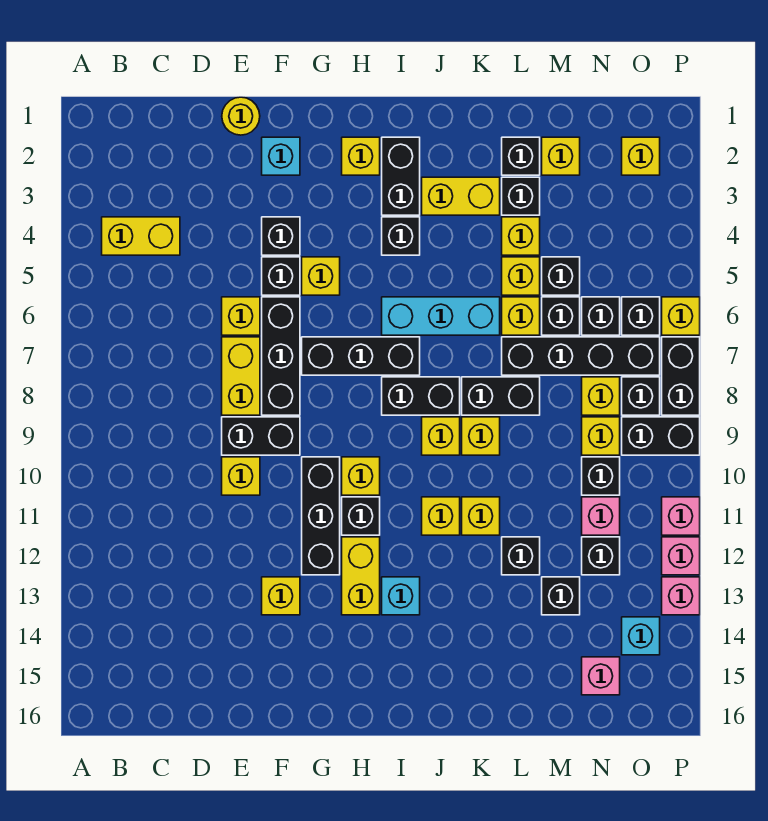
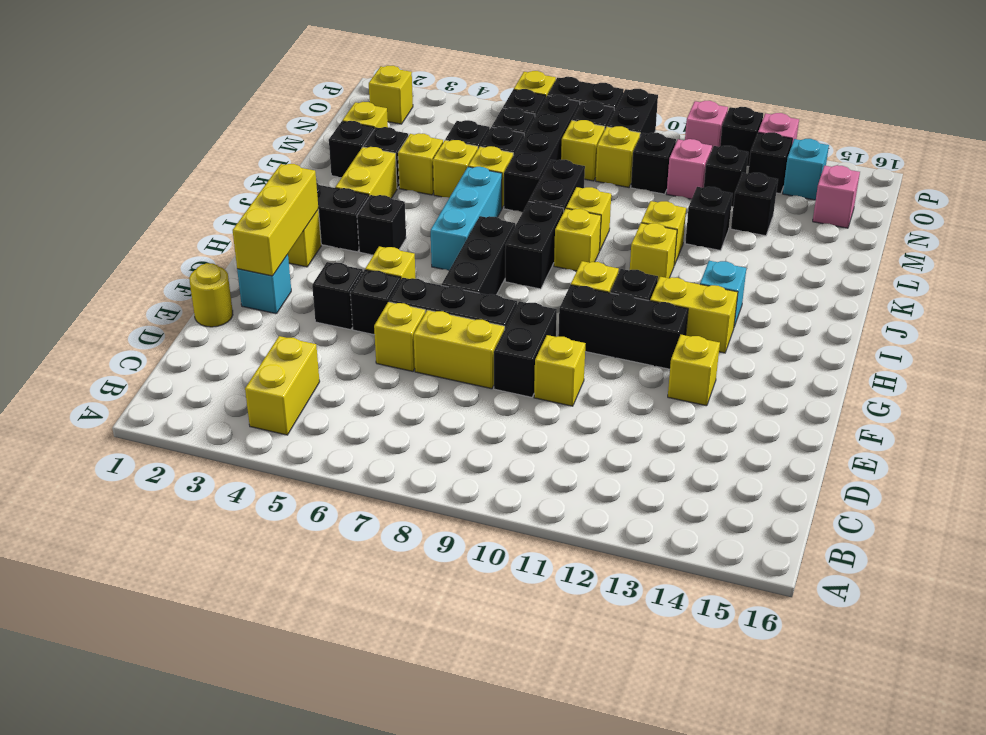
none -> yellow brick F2:H2 level 2
none -> black brick O13 level 1
pink brick P12 level 1 -> black brick P12 level 1

